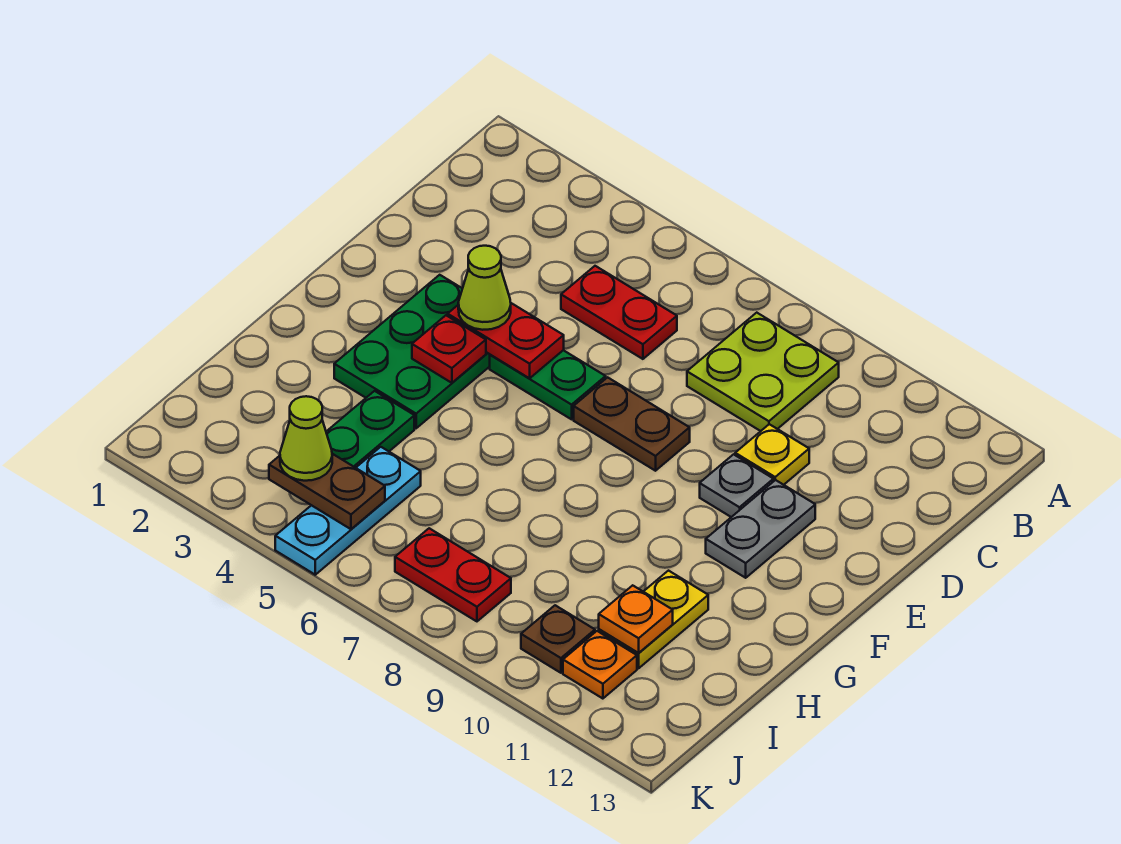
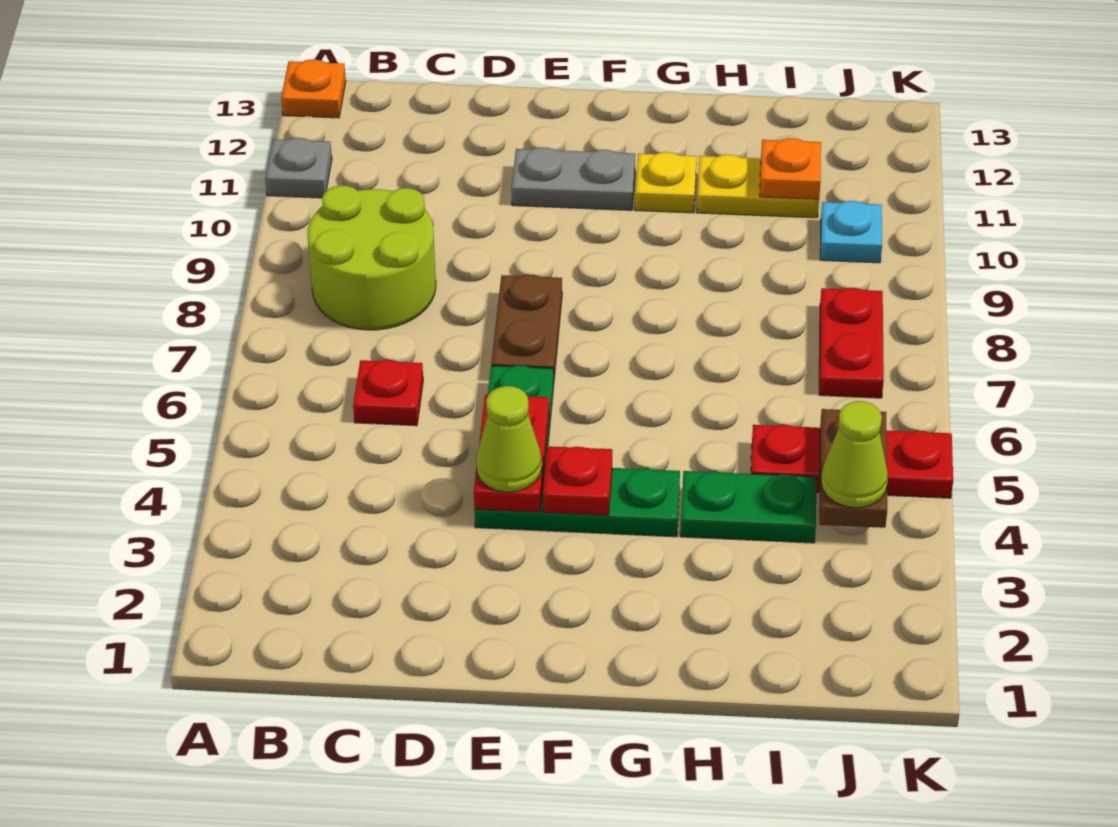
lime plate B8:C9 level 1 -> lime round brick B8:C9 level 1
red plate C5:C6 level 1 -> red plate C6 level 1
yellow plate D10 level 1 -> yellow plate G11 level 1
green plate E3:G4 level 1 -> green plate E4:G4 level 1
grey plate E10 level 1 -> grey plate A11 level 1
cyan plate I5:K5 level 1 -> red plate I5:K5 level 1
brown plate J10 level 1 -> cyan plate J10 level 1
orange plate J11 level 1 -> orange plate A13 level 1

